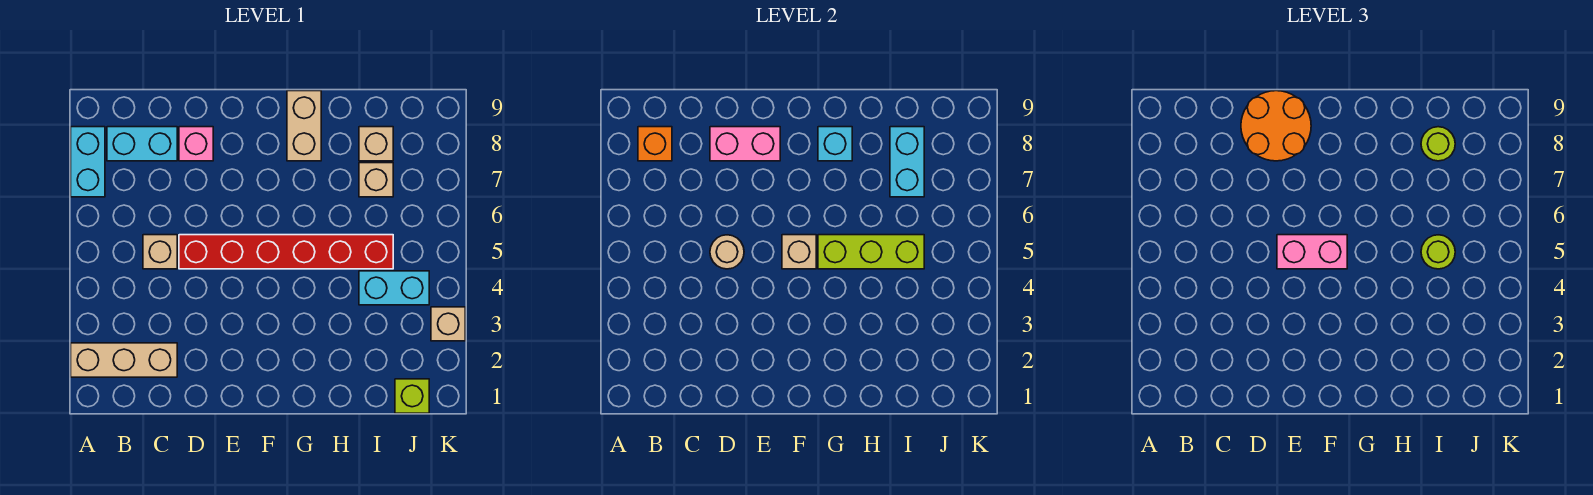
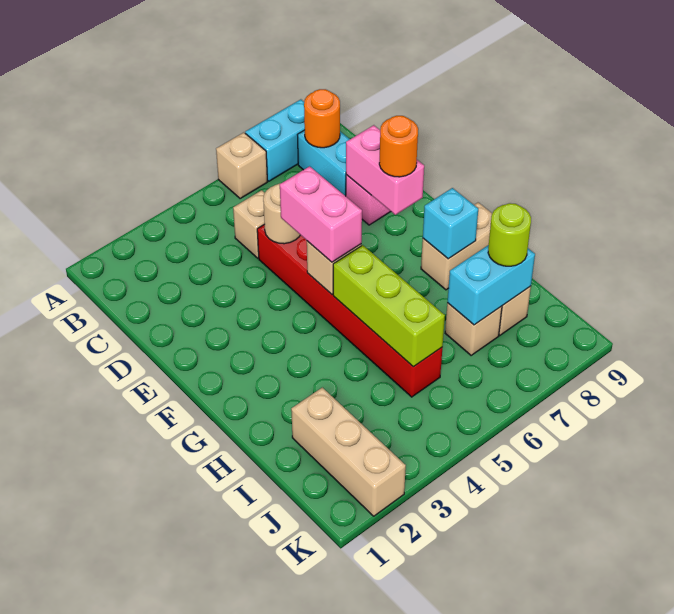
tan brick A2:C2 level 1 -> tan brick I2:K2 level 1
orange brick B8 level 2 -> orange round brick B8 level 2
orange round brick D8:E9 level 3 -> orange round brick E8 level 3
cyan brick I4:J4 level 1 -> none
lime round brick I5 level 3 -> none
lime brick J1 level 1 -> none
tan brick K3 level 1 -> tan brick A6 level 1

